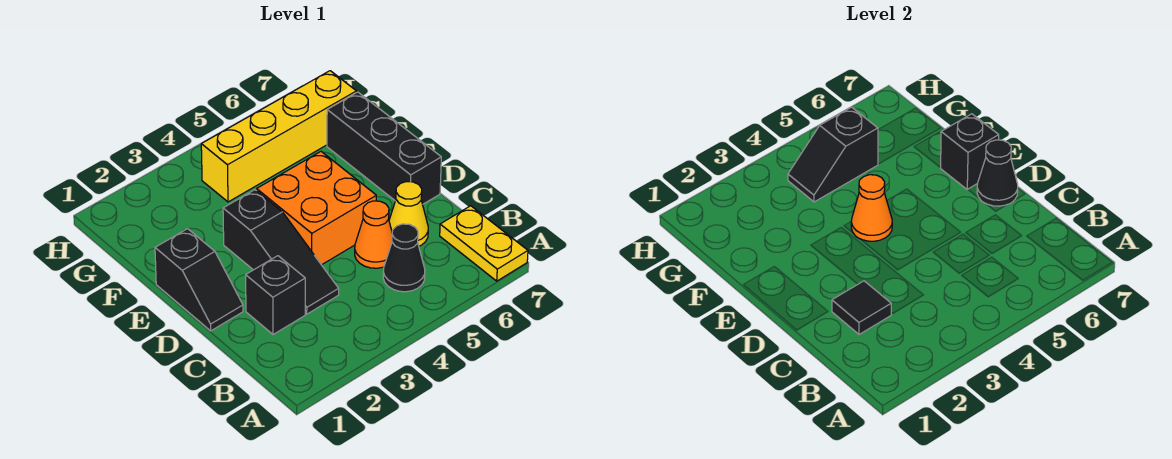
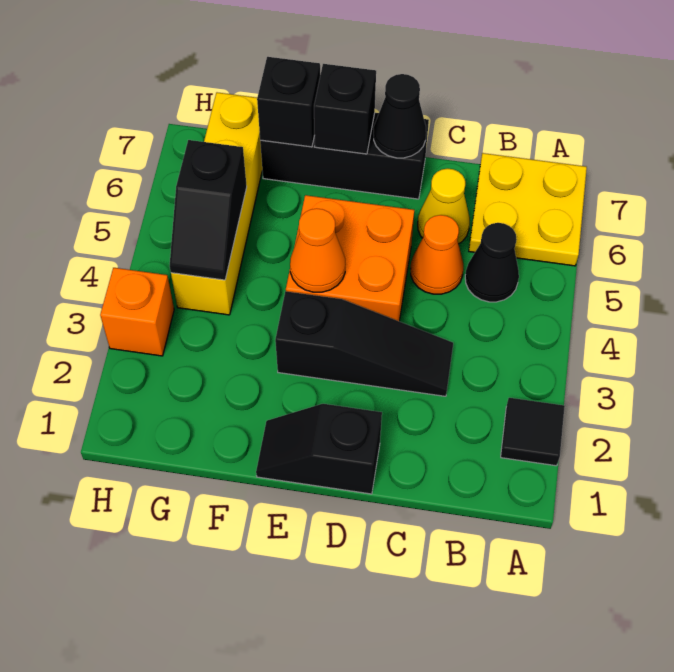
yellow plate A7:B7 level 1 -> yellow plate A6:B7 level 1
black brick C2 level 1 -> black brick F7 level 2
black tile C2 level 2 -> black tile A2 level 1
black slope D1:E1 level 1 top E -> black slope D1:E1 level 1 top D
none -> orange brick H3 level 1

